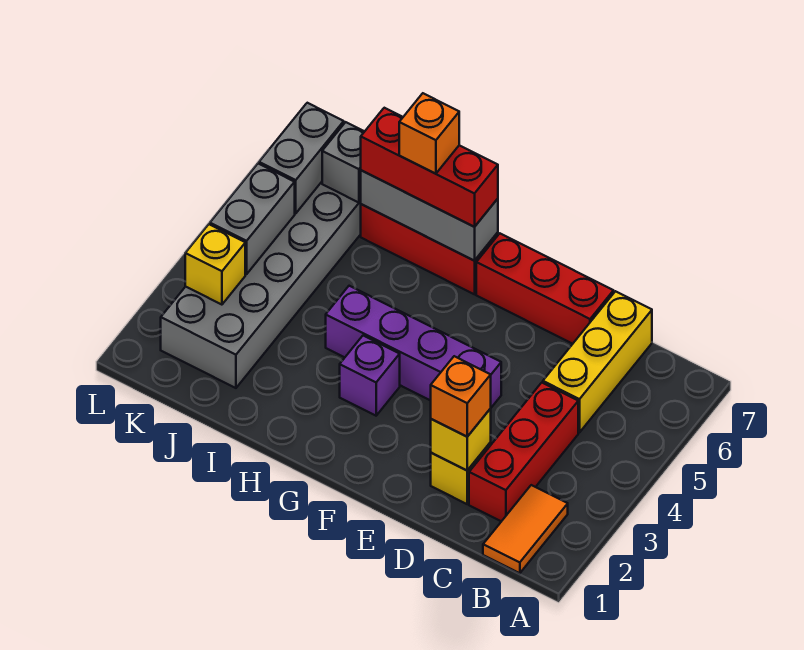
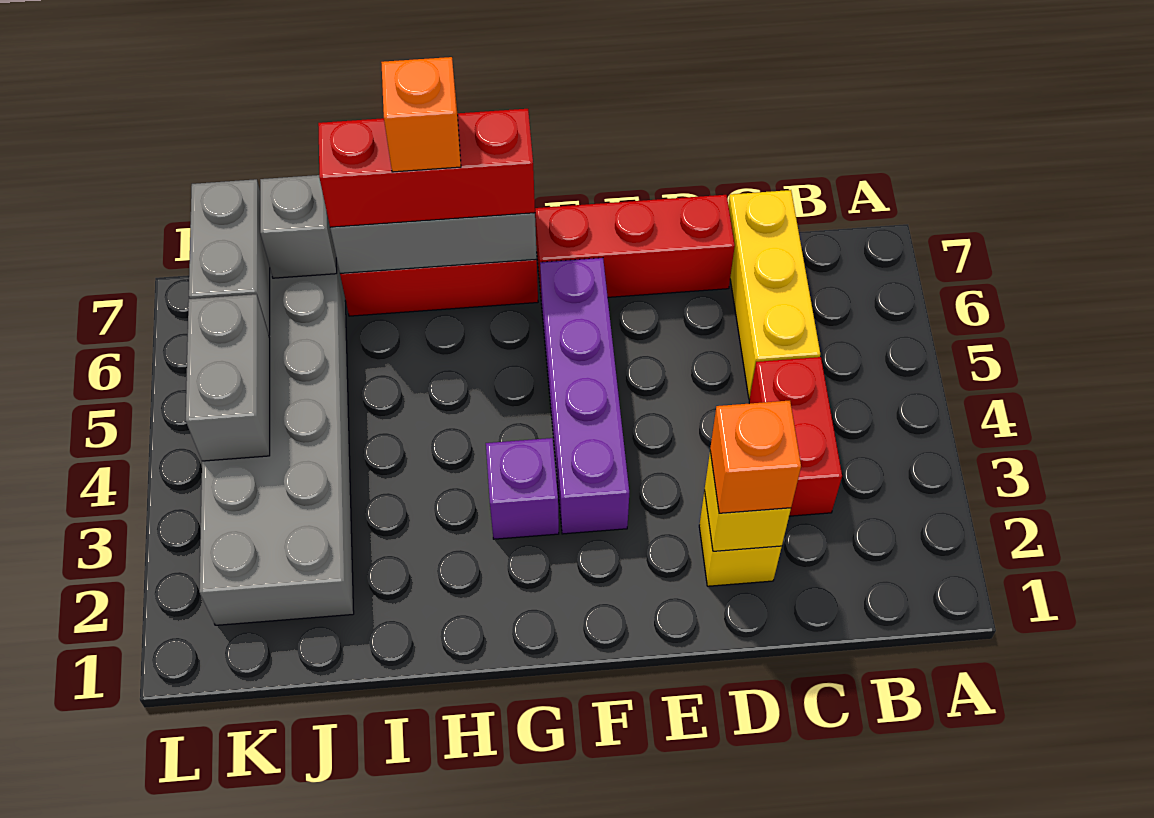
orange tile B1:B2 level 1 -> none
red brick C2:C4 level 1 -> red brick C3:C4 level 1
purple brick E4:H4 level 1 -> purple brick F3:F6 level 1
yellow brick K3 level 2 -> none

